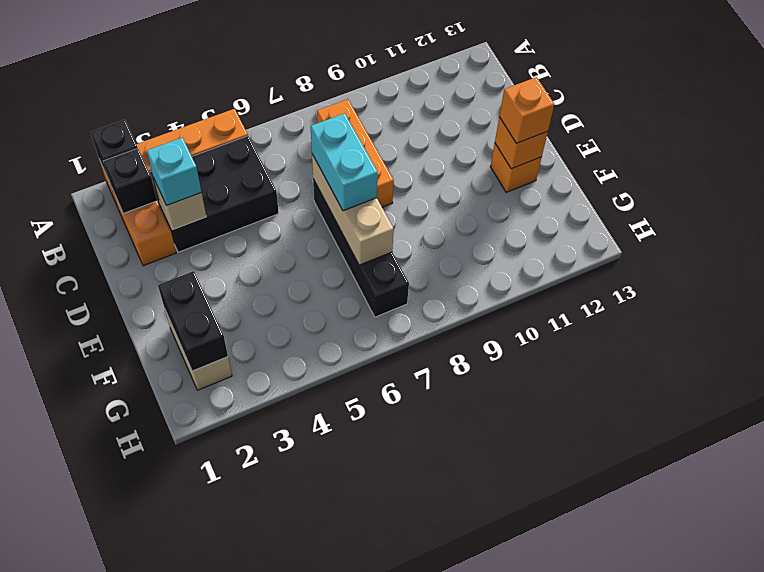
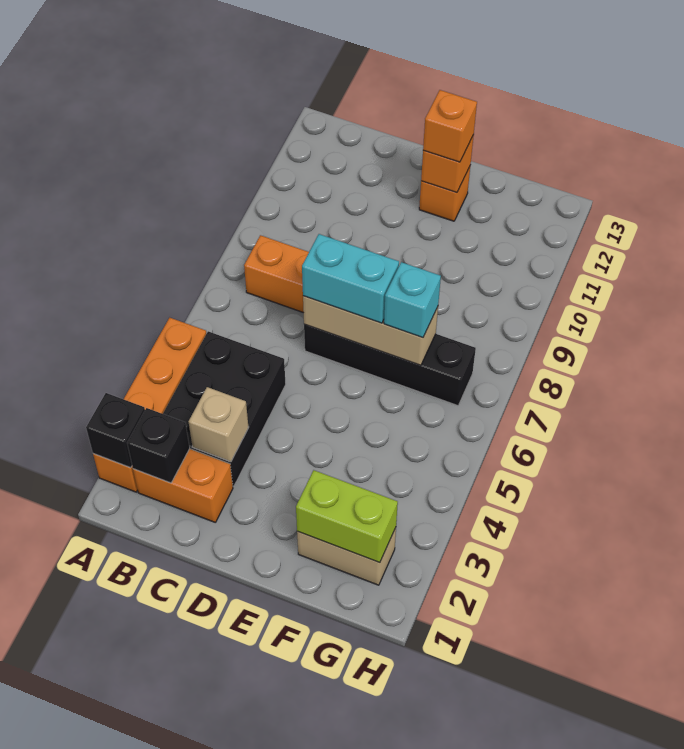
cyan brick C3 level 3 -> cyan brick F7 level 3
black brick F2:G2 level 2 -> lime brick F2:G2 level 2

